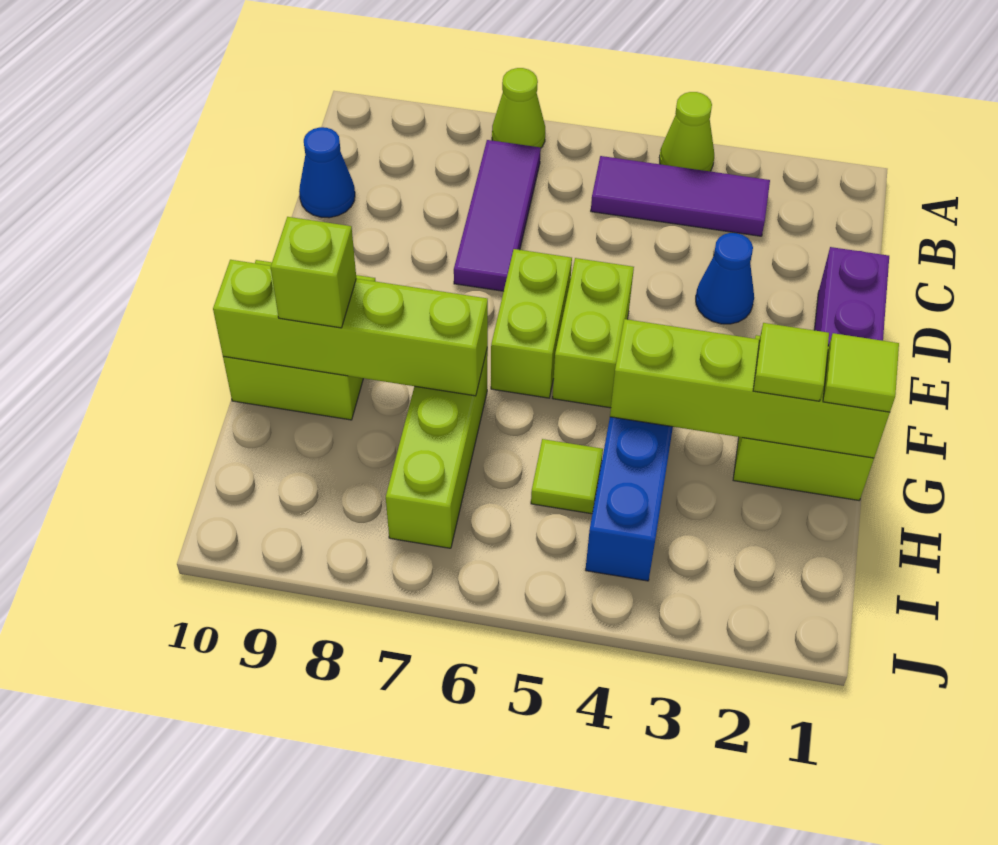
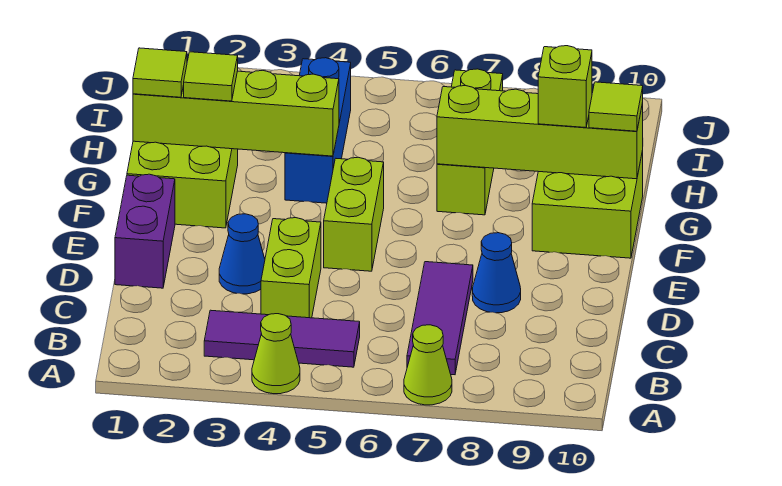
blue cone C10 level 1 -> blue cone D8 level 1
lime brick E6:F6 level 1 -> lime brick C4:D4 level 1
lime tile H5 level 1 -> lime tile G10 level 3

